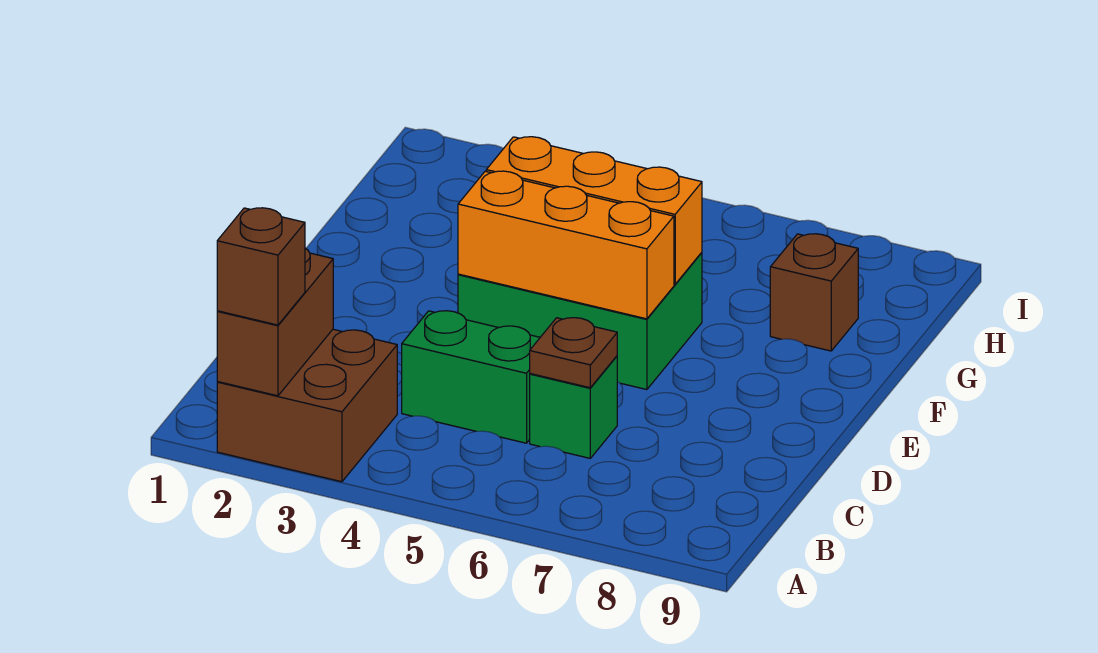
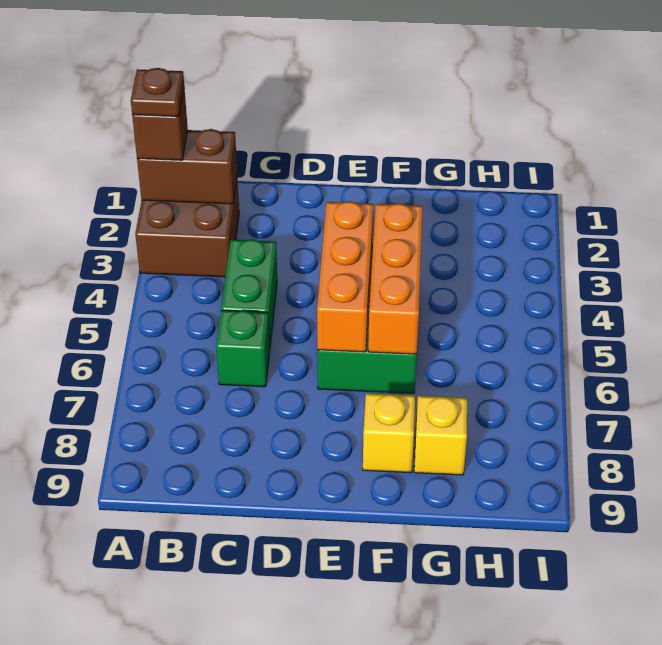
brown plate C6 level 2 -> brown plate A2 level 4
none -> yellow brick F8 level 1
brown brick G8 level 1 -> yellow brick G8 level 1

